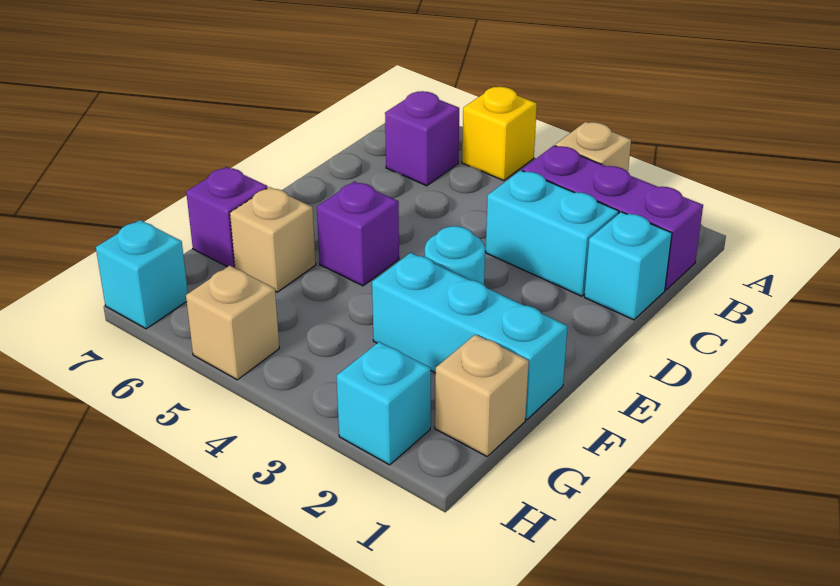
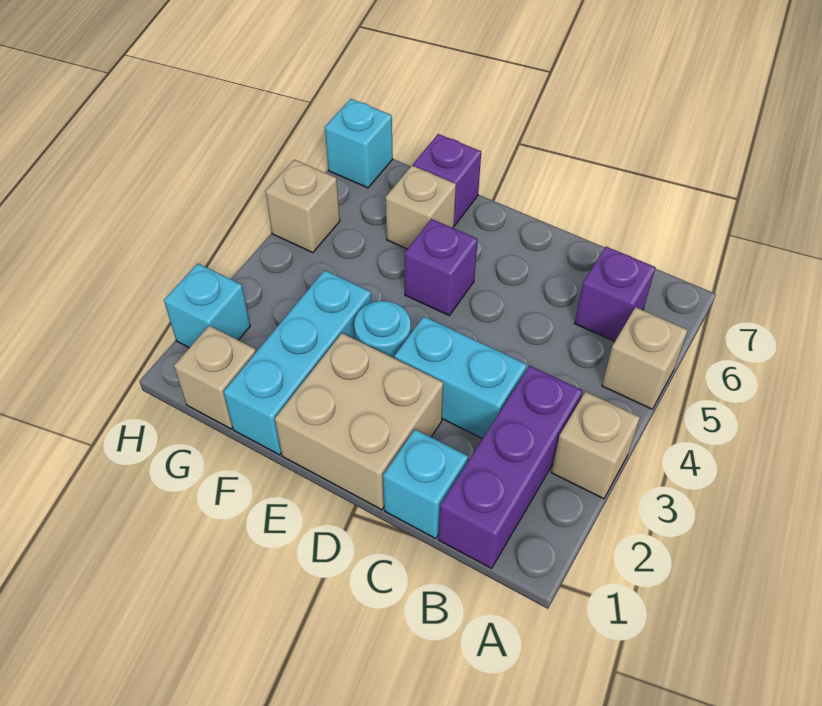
yellow brick A5 level 1 -> tan brick A5 level 1
cyan brick C2:C3 level 1 -> cyan brick C3:D3 level 1
none -> tan brick D1:E2 level 1

